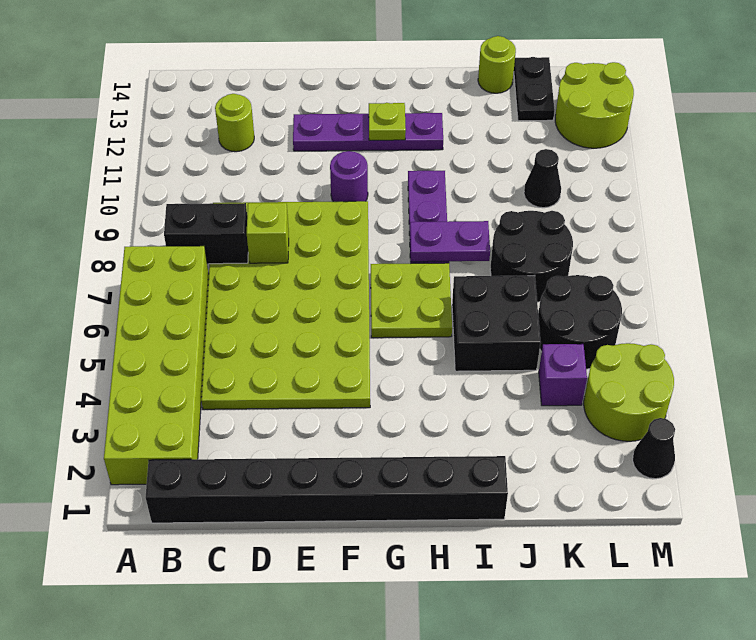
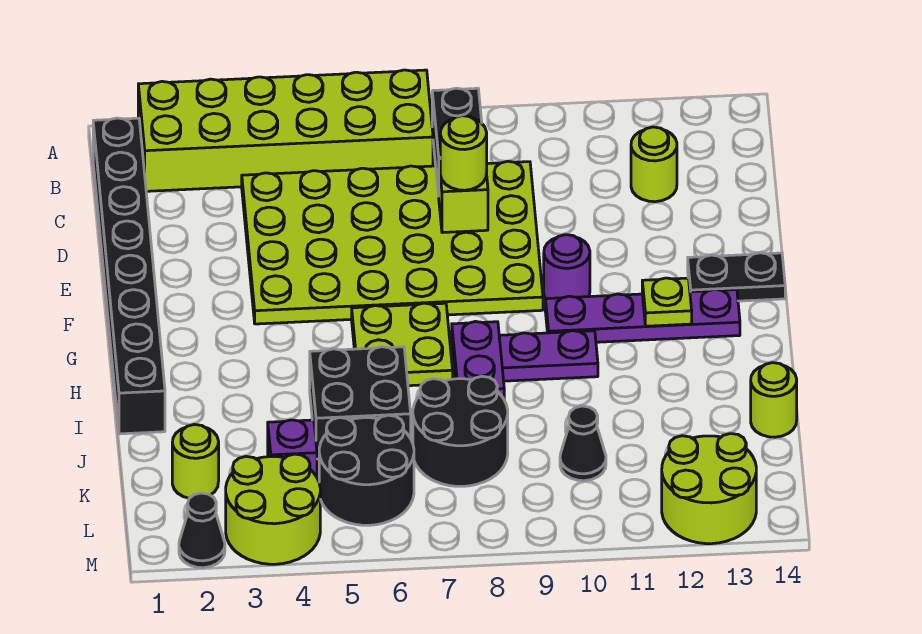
none -> lime round brick D8 level 3
purple plate E12:H12 level 1 -> purple plate G10:G13 level 1
none -> lime round brick K2 level 1
black plate K13:K14 level 1 -> black plate F13:F14 level 1

